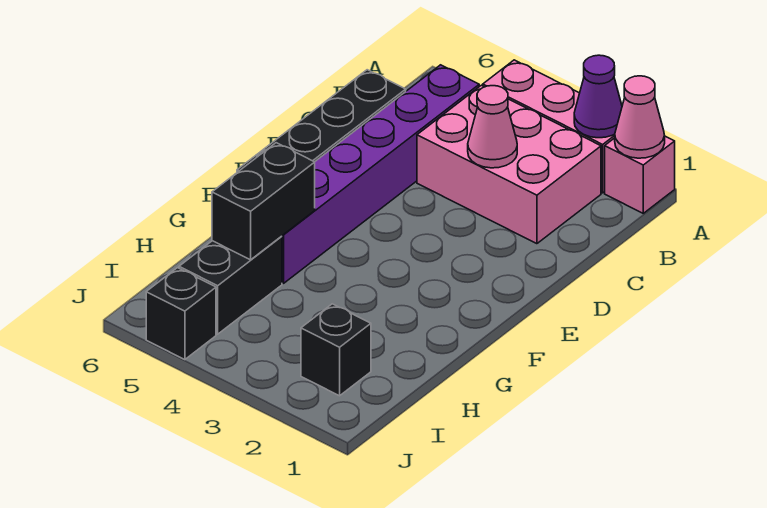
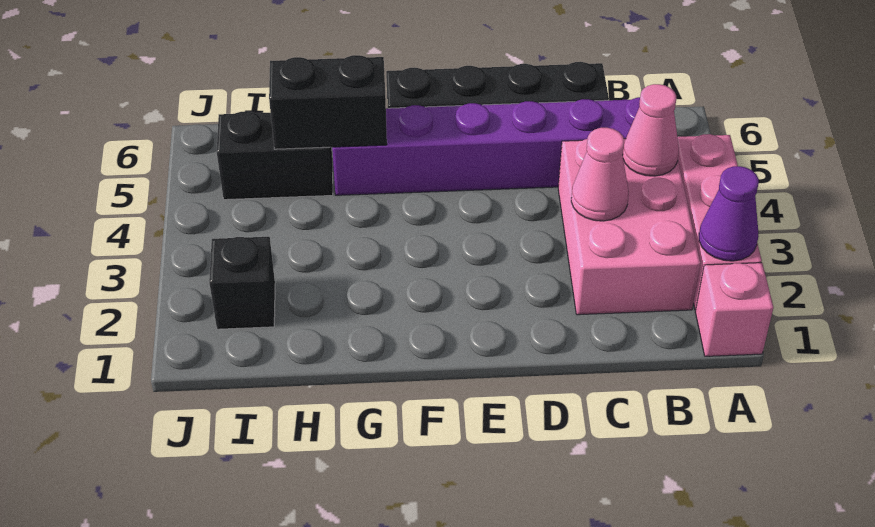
pink cone A1 level 2 -> pink cone B4 level 2
black brick J5 level 1 -> none

